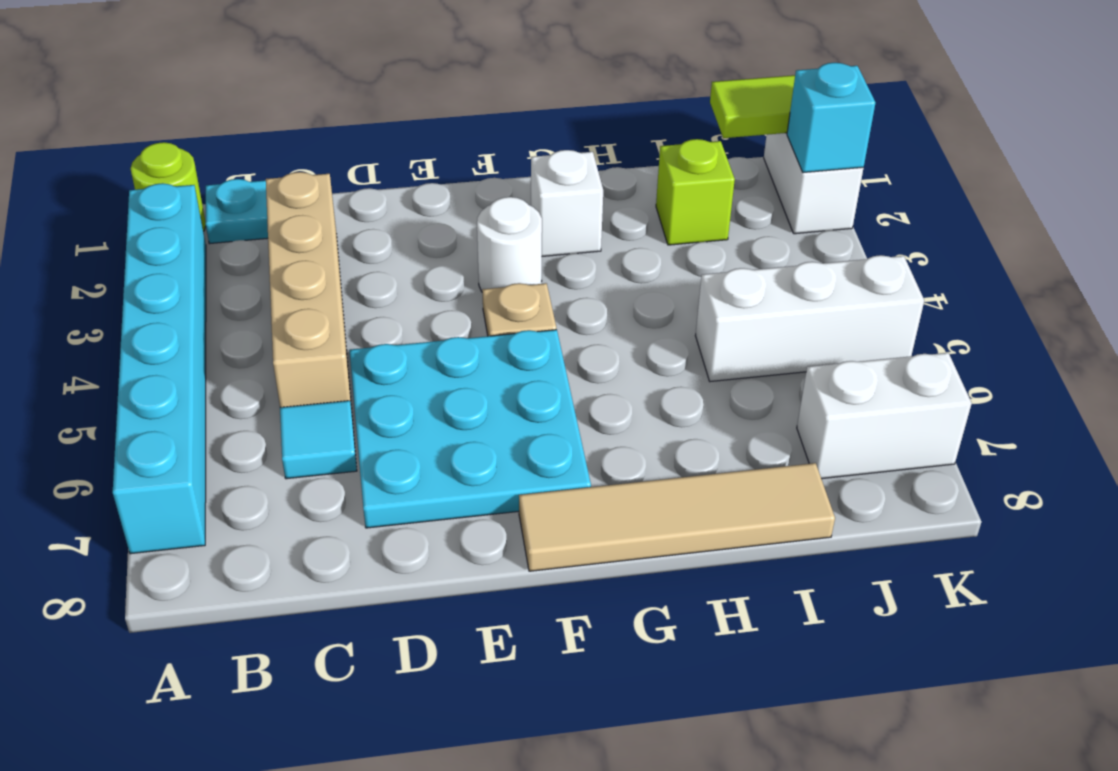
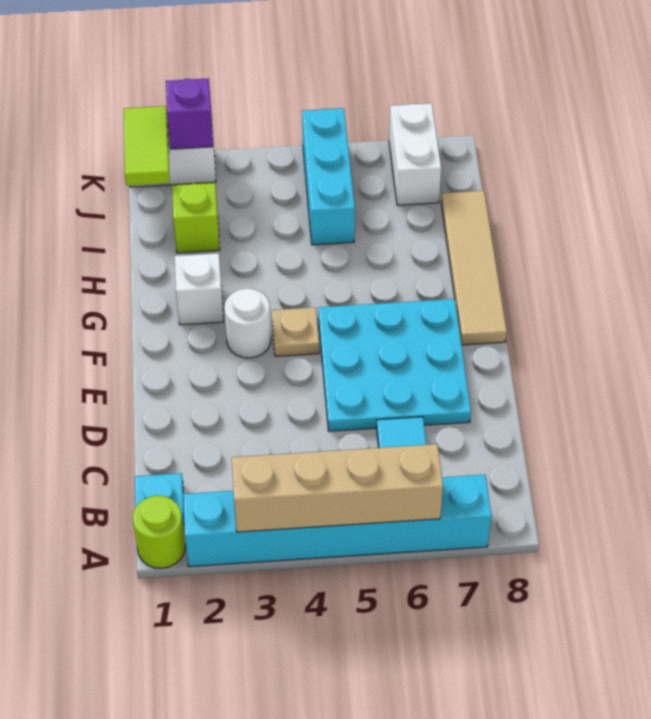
tan brick C2:C5 level 1 -> tan brick A3:A6 level 2
white brick I5:K5 level 1 -> cyan brick I5:K5 level 1
cyan brick K2 level 2 -> purple brick K2 level 2

